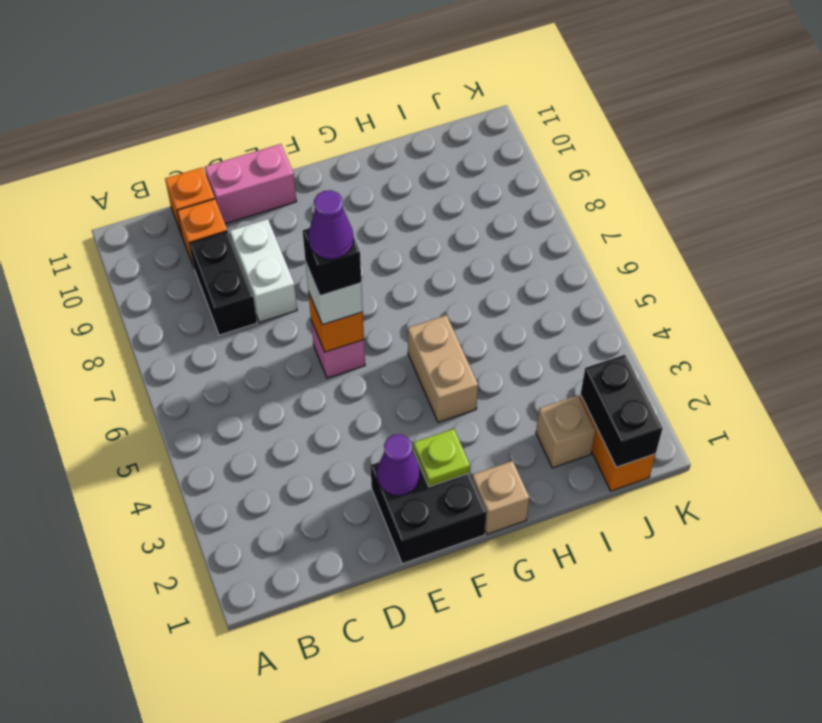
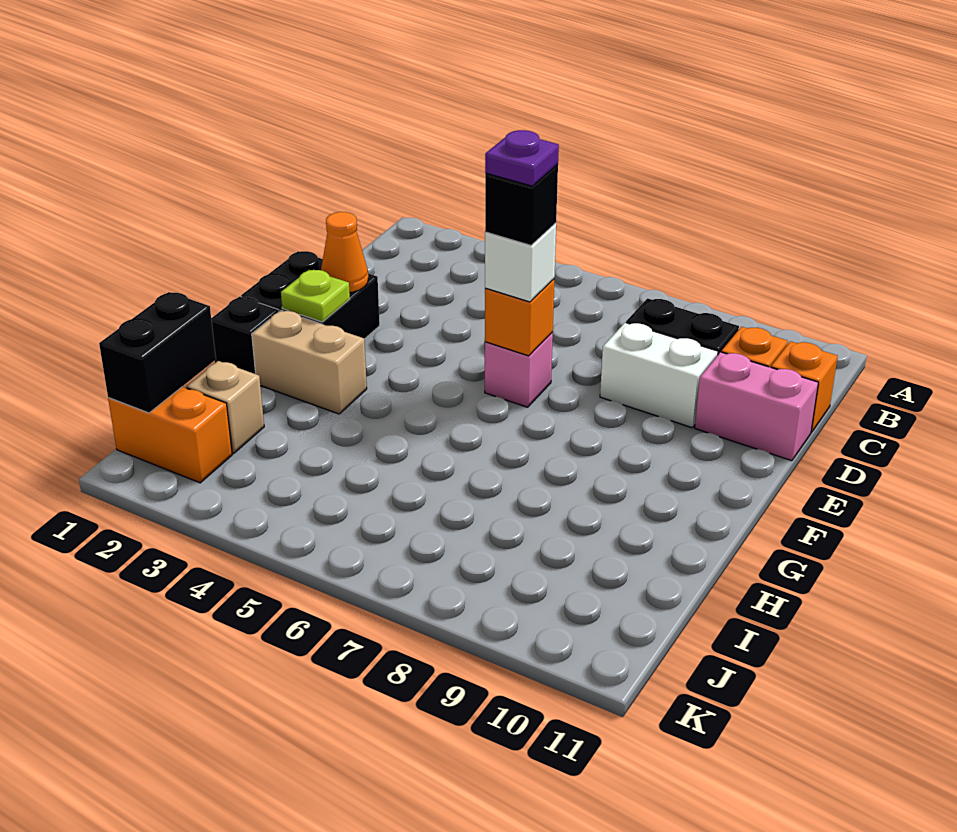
pink brick D11:E11 level 1 -> pink brick D10:D11 level 1
purple cone E2 level 2 -> orange cone E2 level 2
purple cone E6 level 5 -> purple plate E6 level 5
tan brick G1 level 1 -> black brick G1 level 1
tan brick G4:G5 level 1 -> tan brick G2:G3 level 1
black brick J1:J2 level 2 -> black brick I1:J1 level 2

